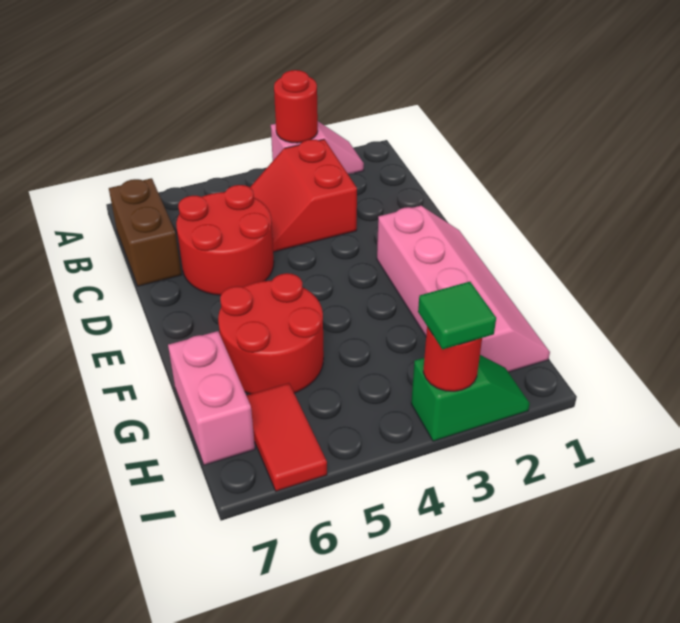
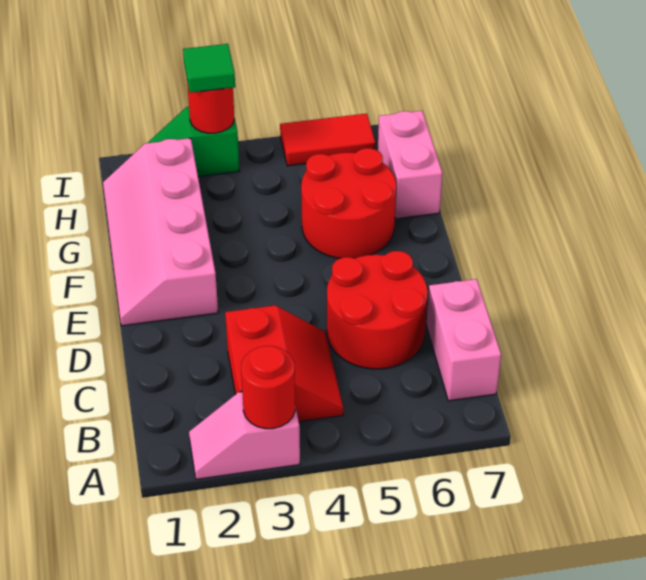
brown brick B7:C7 level 1 -> pink brick B7:C7 level 1
red tile H6:I6 level 1 -> red tile I5:I6 level 1

